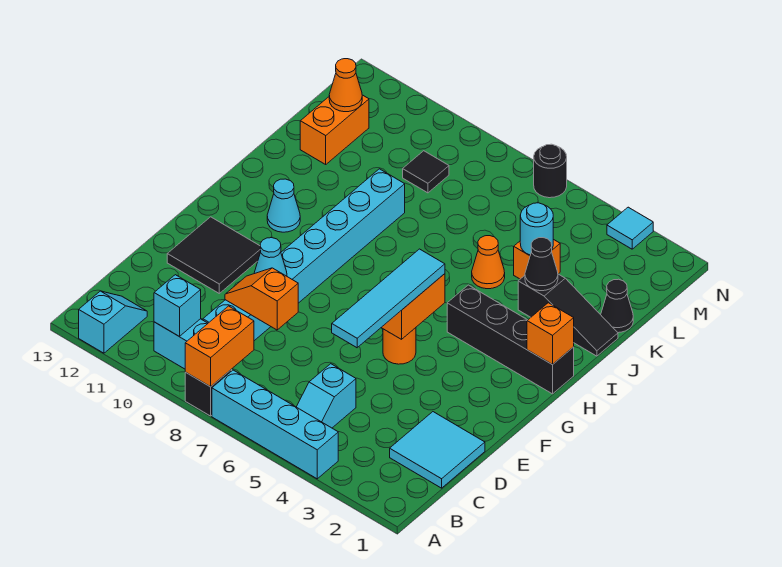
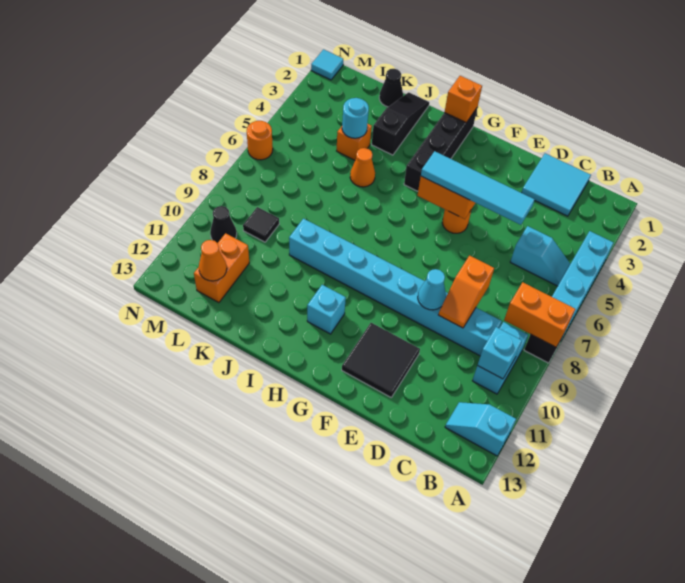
cyan cone H11 level 1 -> cyan brick H11 level 1
black cone J3 level 2 -> black cone M10 level 1
orange brick K12:L12 level 1 -> orange brick L11:L12 level 1
cyan tile N3 level 1 -> cyan tile N1 level 1
black round brick N6 level 1 -> orange round brick N6 level 1

